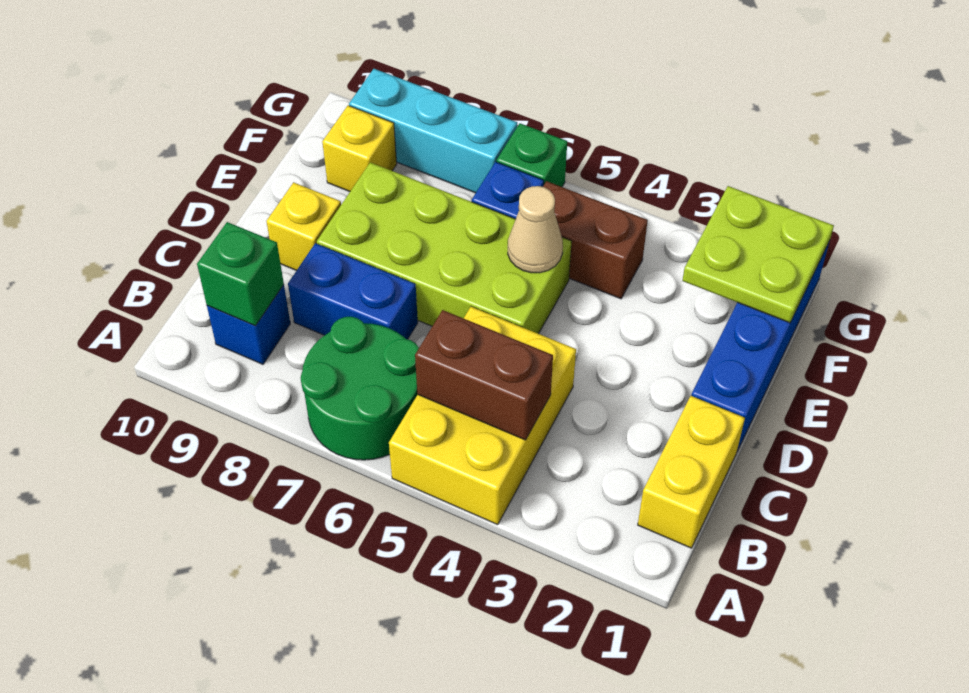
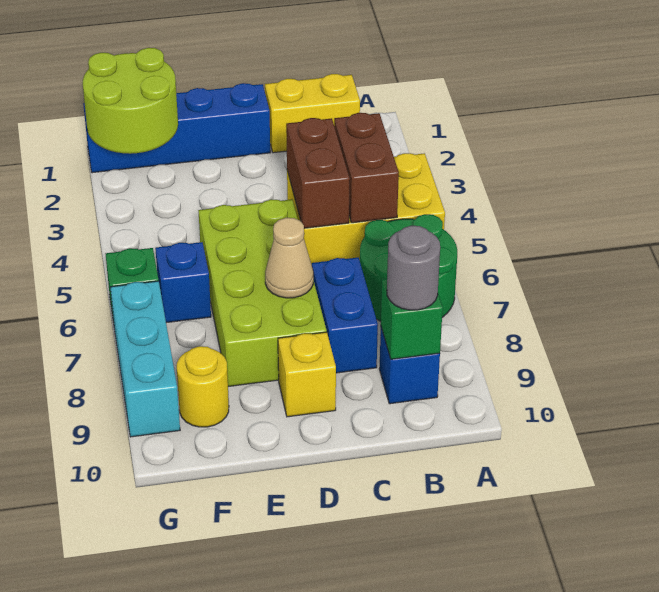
none -> grey round brick B9 level 3
tan cone E5 level 2 -> tan cone D7 level 2
lime plate F1:G2 level 2 -> lime round brick F1:G2 level 2
brown brick F4:F5 level 1 -> brown brick C4:C5 level 2
yellow brick F9 level 1 -> yellow round brick F9 level 1

